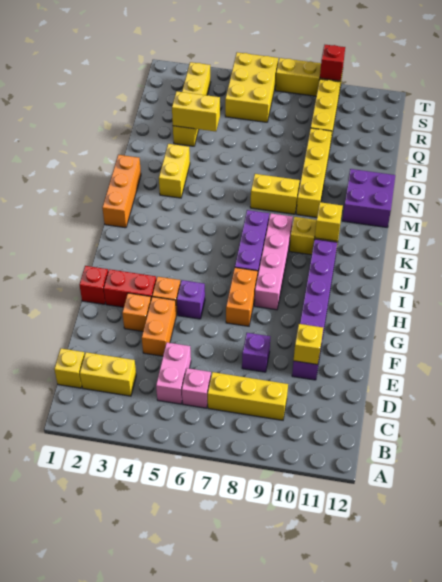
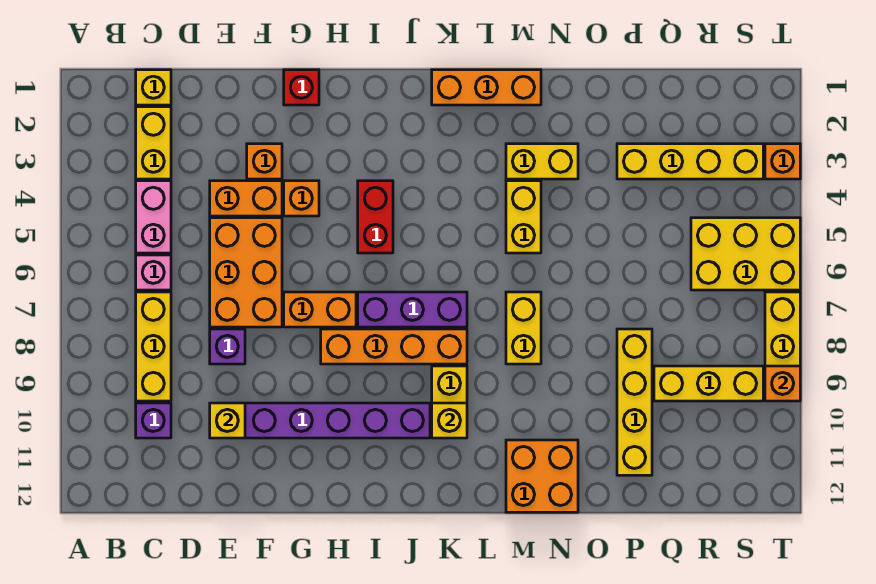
pink brick C5:D5 level 1 -> pink brick C4:C5 level 1
none -> orange brick E5:F7 level 1
red brick G2:G3 level 1 -> red brick I4:I5 level 1
purple brick G5 level 1 -> purple brick C10 level 1
pink brick H8:K8 level 1 -> orange brick H8:K8 level 1
yellow brick M9:P9 level 1 -> yellow brick P8:P11 level 1
purple brick M11:N12 level 1 -> orange brick M11:N12 level 1
yellow brick P3:P4 level 2 -> yellow brick M4:M5 level 1
none -> orange brick T3 level 1
red brick T9 level 2 -> orange brick T9 level 2

